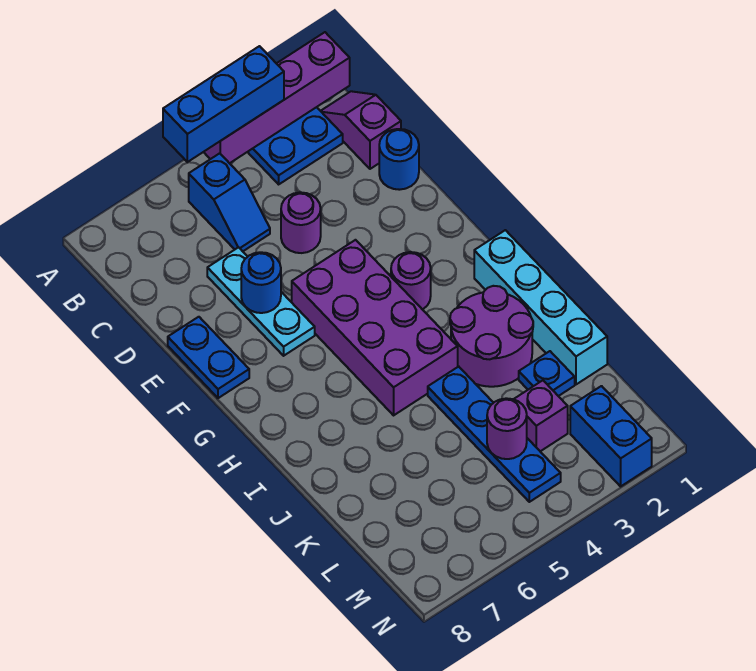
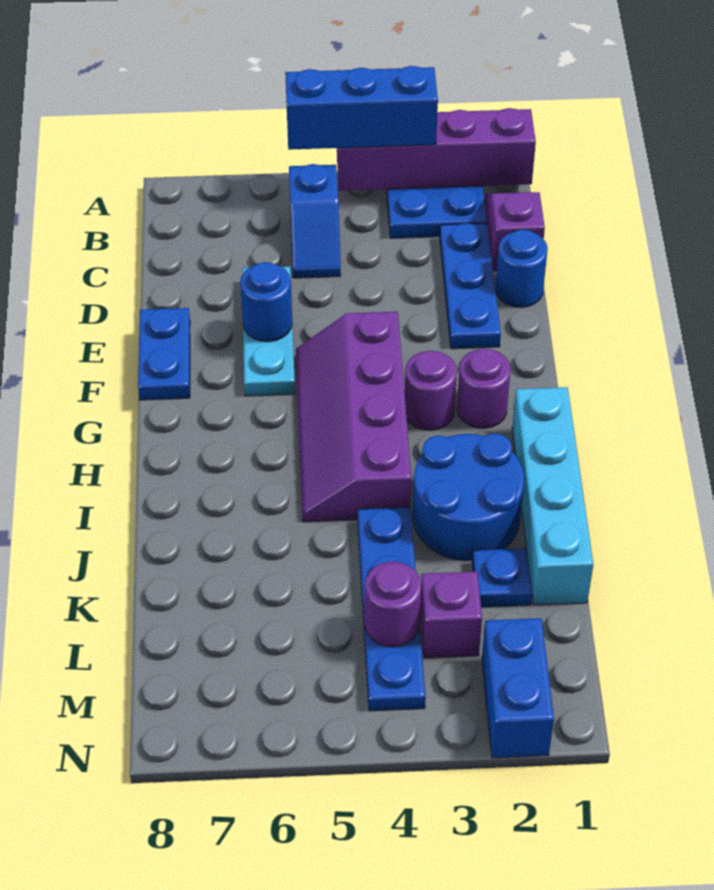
none -> blue plate C2:E2 level 1
purple round brick D4 level 1 -> purple round brick G2 level 1
purple brick F4:I5 level 1 -> purple slope F4:I5 level 1 top 4
purple round brick I2:J3 level 1 -> blue round brick I2:J3 level 1

